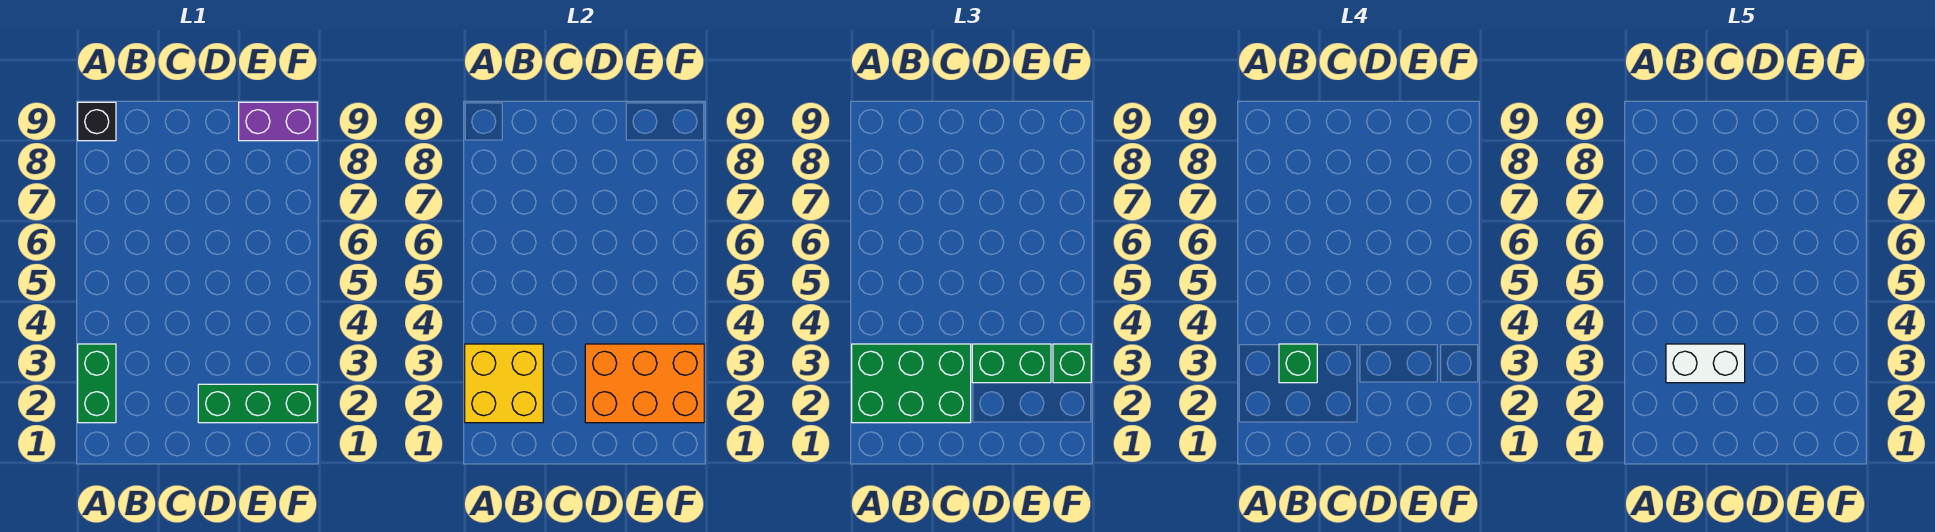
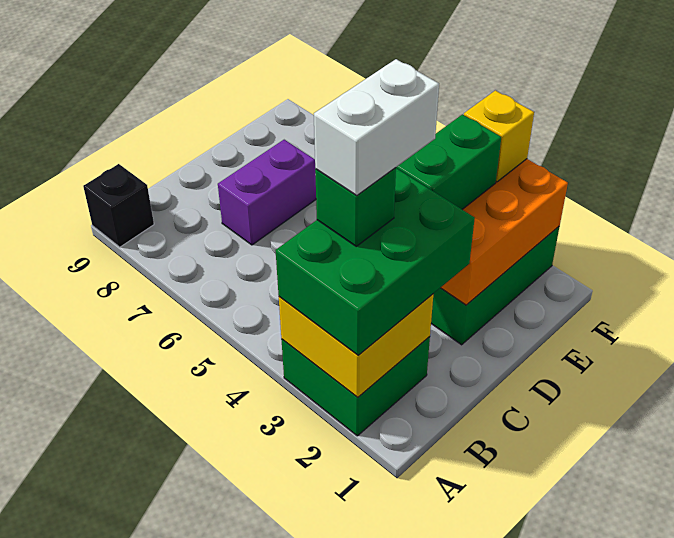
green brick A2:A3 level 1 -> green brick A2:B3 level 1
purple brick E9:F9 level 1 -> purple brick C7:D7 level 1
green brick F3 level 3 -> yellow brick F3 level 3

